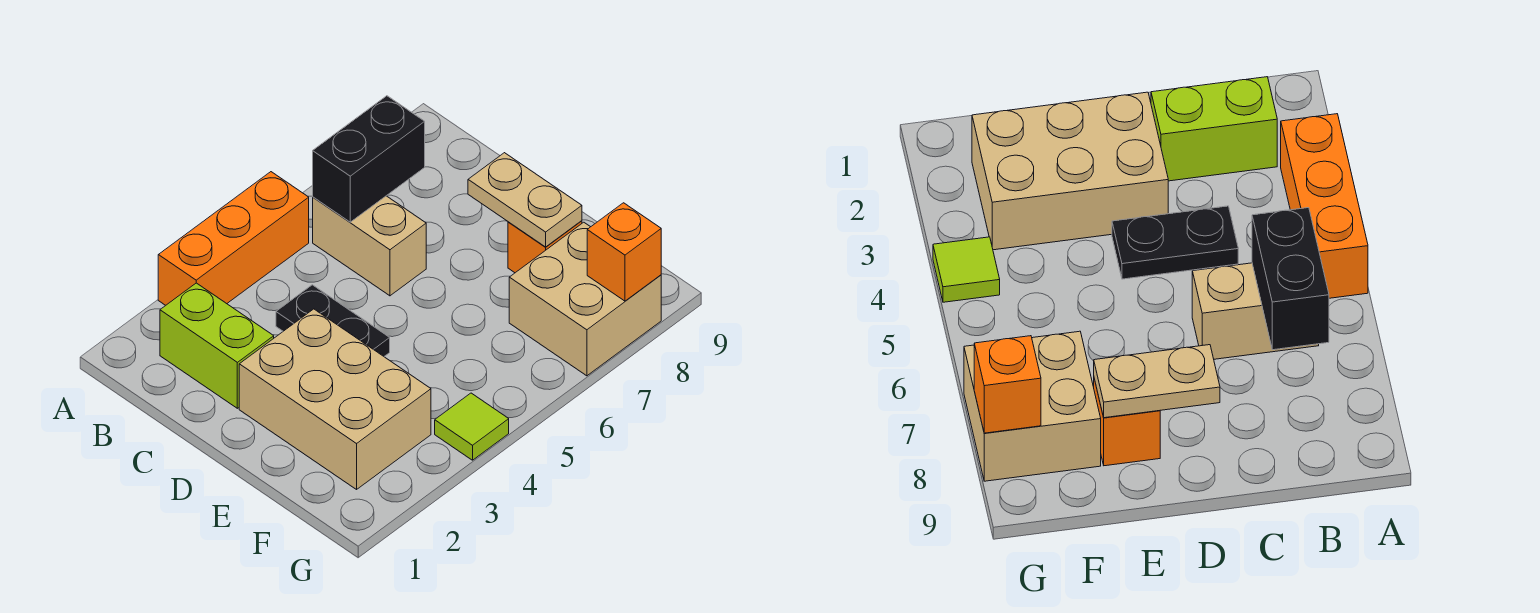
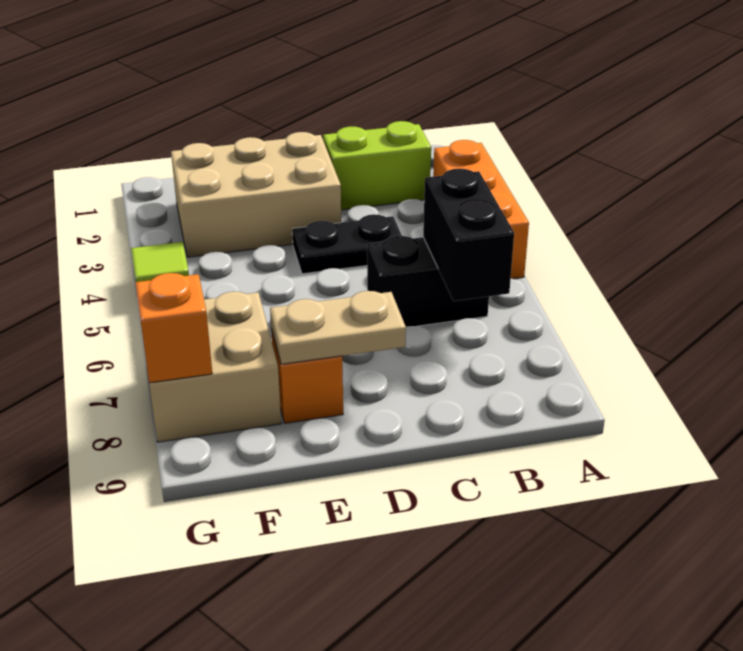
tan brick B6:C6 level 1 -> black brick B6:C6 level 1

